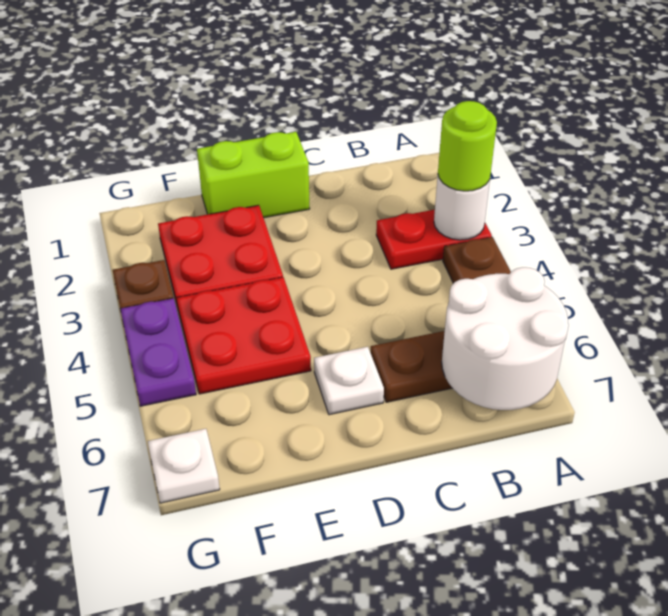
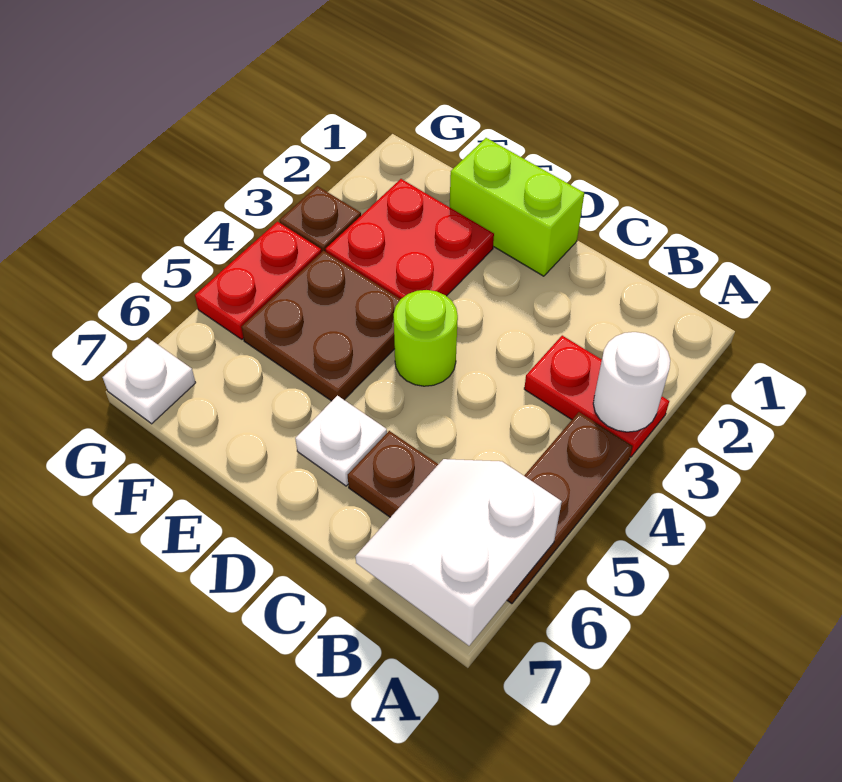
lime round brick A3 level 3 -> lime round brick D4 level 1
white round brick A6:B7 level 2 -> white slope A6:B7 level 2 top A
red plate E4:F5 level 1 -> brown plate E4:F5 level 1
purple plate G4:G5 level 1 -> red plate G4:G5 level 1

